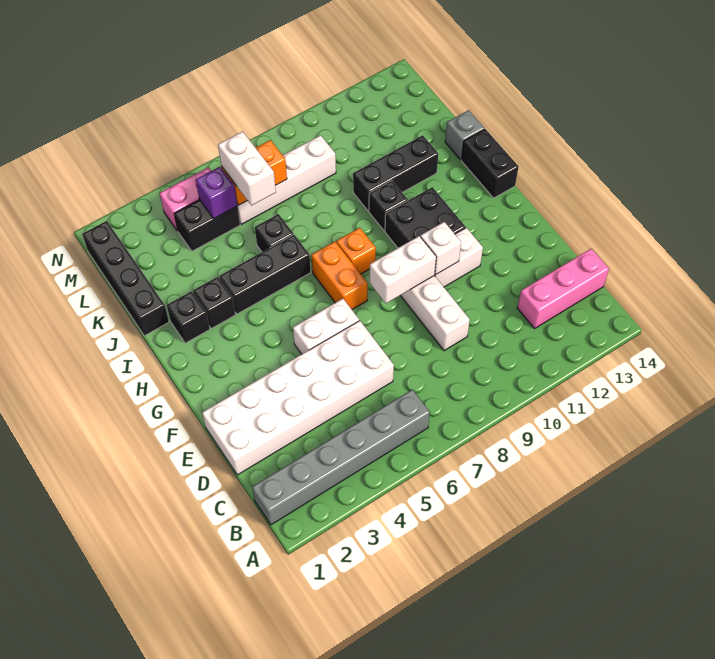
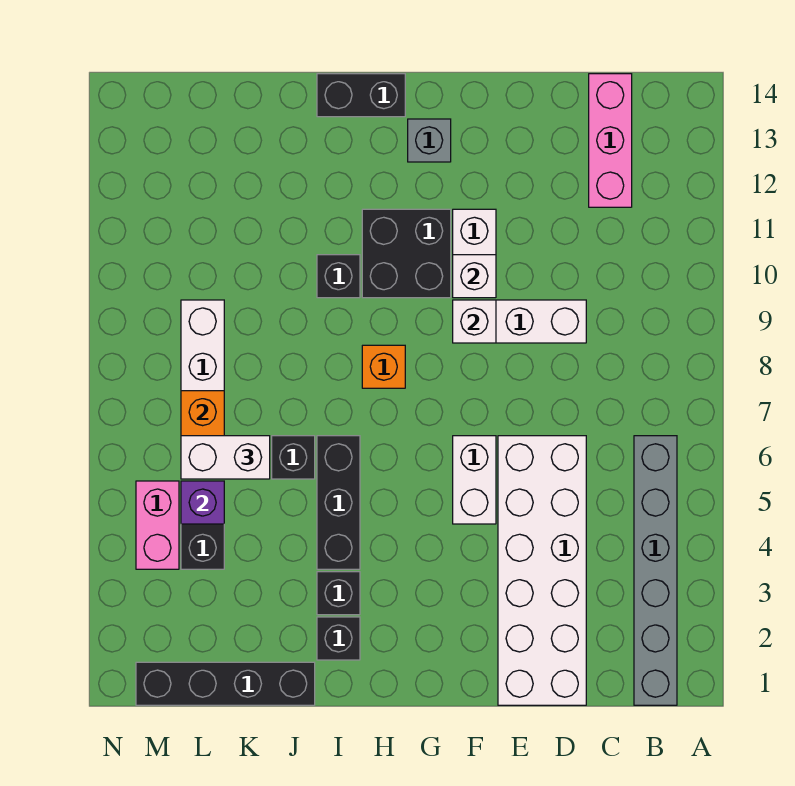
white brick F8:F9 level 2 -> white brick F9 level 2
orange brick G7:H7 level 1 -> none
black brick J10:J12 level 1 -> none
grey brick J14 level 1 -> grey brick G13 level 1

